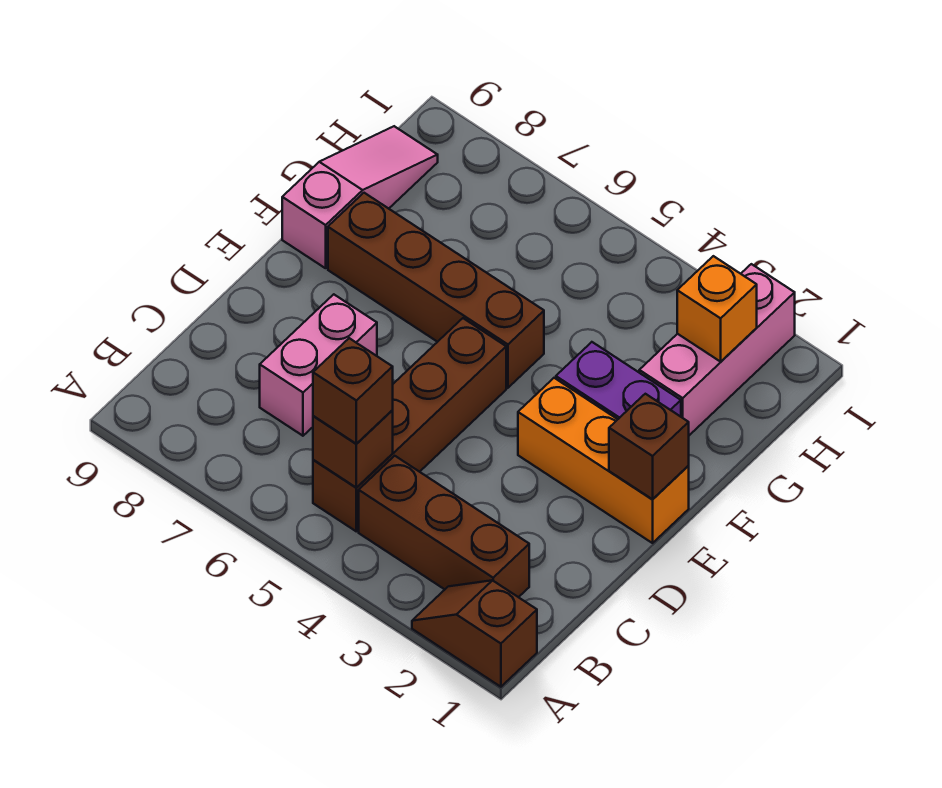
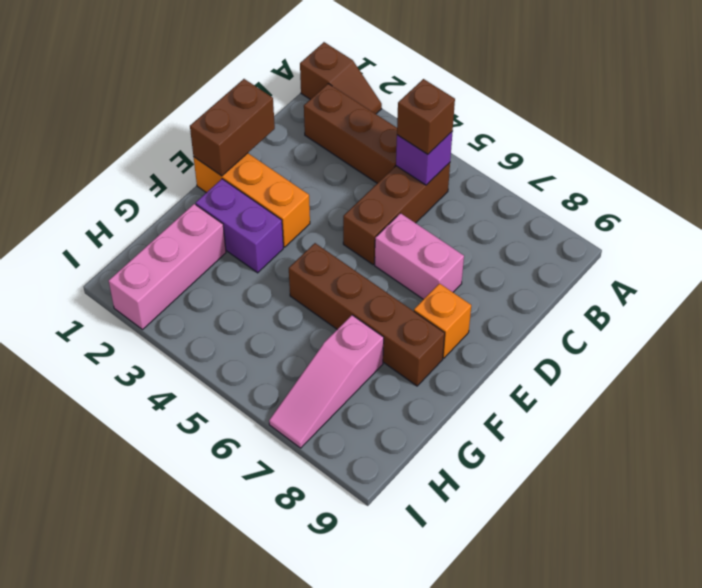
brown brick B5:E5 level 1 -> brown brick B5:D5 level 1
brown brick B5 level 2 -> purple brick B5 level 2
pink brick C7:D7 level 1 -> pink brick D6:D7 level 1
brown brick E1 level 2 -> brown brick D1:E1 level 2
pink slope F9:H9 level 1 top F -> pink slope G7:I7 level 1 top G
orange brick H2 level 2 -> orange brick E8 level 1

